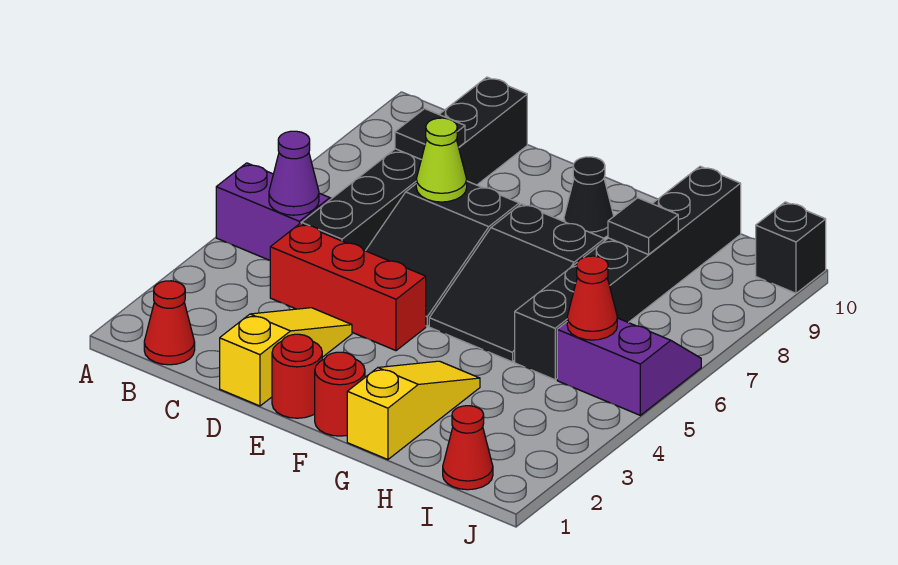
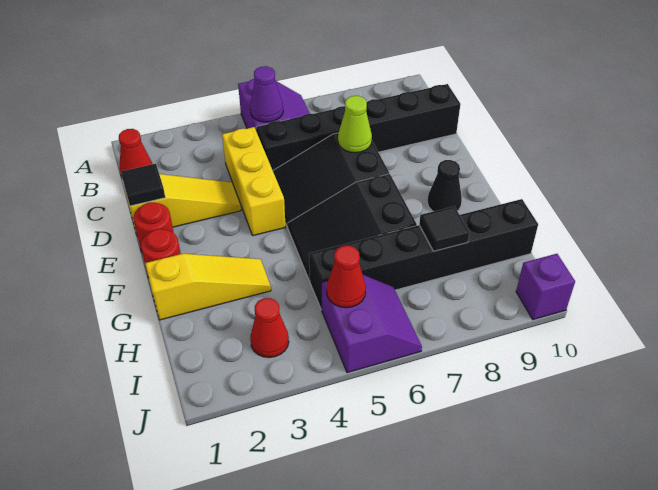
red brick C4:E4 level 1 -> yellow brick C4:E4 level 1
black tile C8 level 2 -> black tile D1 level 2
red cone I1 level 1 -> red cone I3 level 1
black brick J10 level 1 -> purple brick J10 level 1

